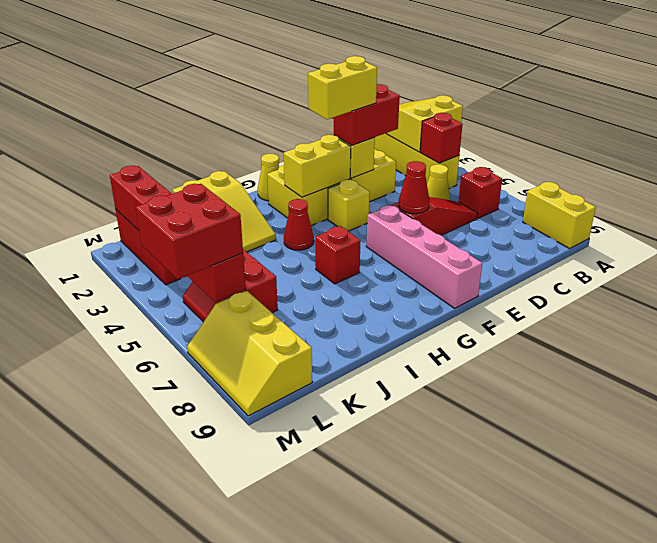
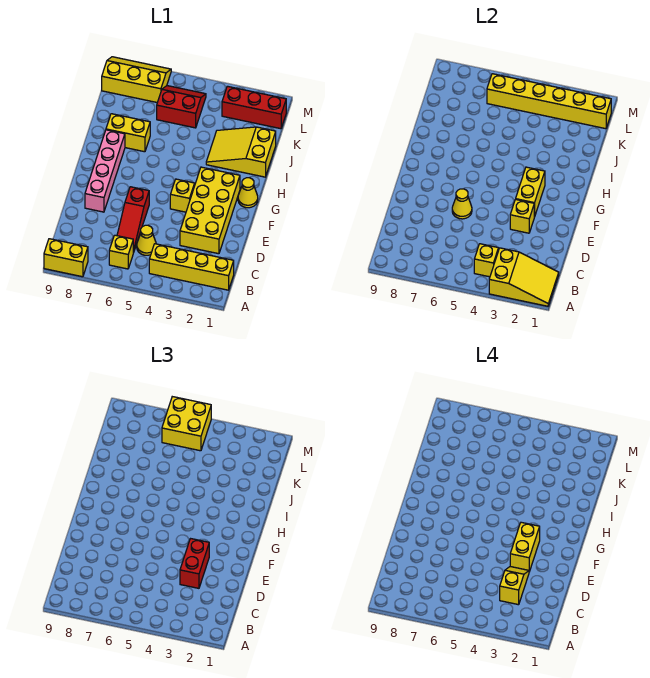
red brick B4 level 2 -> yellow brick B4 level 2
red brick B6 level 1 -> yellow brick B6 level 1
none -> yellow slope C3:D3 level 4 top C
red cone E6 level 2 -> yellow cone E6 level 2
pink brick F6:F9 level 1 -> pink brick E8:H8 level 1
red cone H4 level 1 -> none
red brick H6 level 1 -> none
none -> yellow brick I7:I8 level 1
red brick L1:L6 level 2 -> yellow brick L1:L6 level 2
red brick L5:M6 level 3 -> yellow brick L5:M6 level 3

